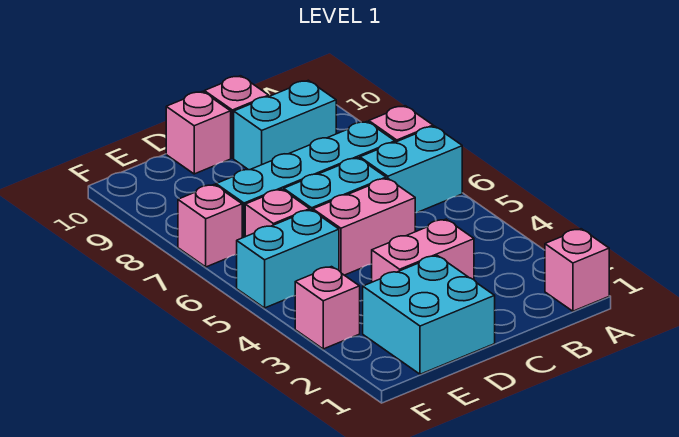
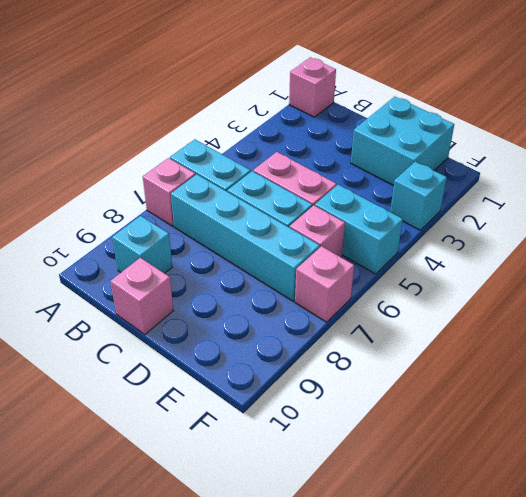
cyan brick B9:C9 level 1 -> cyan brick B9 level 1
pink brick C3:D3 level 1 -> none
pink brick D10 level 1 -> none
pink brick F3 level 1 -> cyan brick F3 level 1

